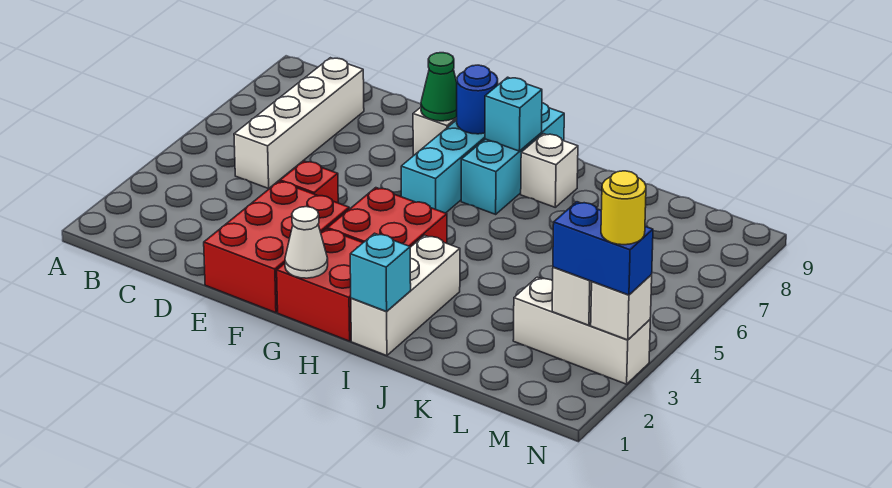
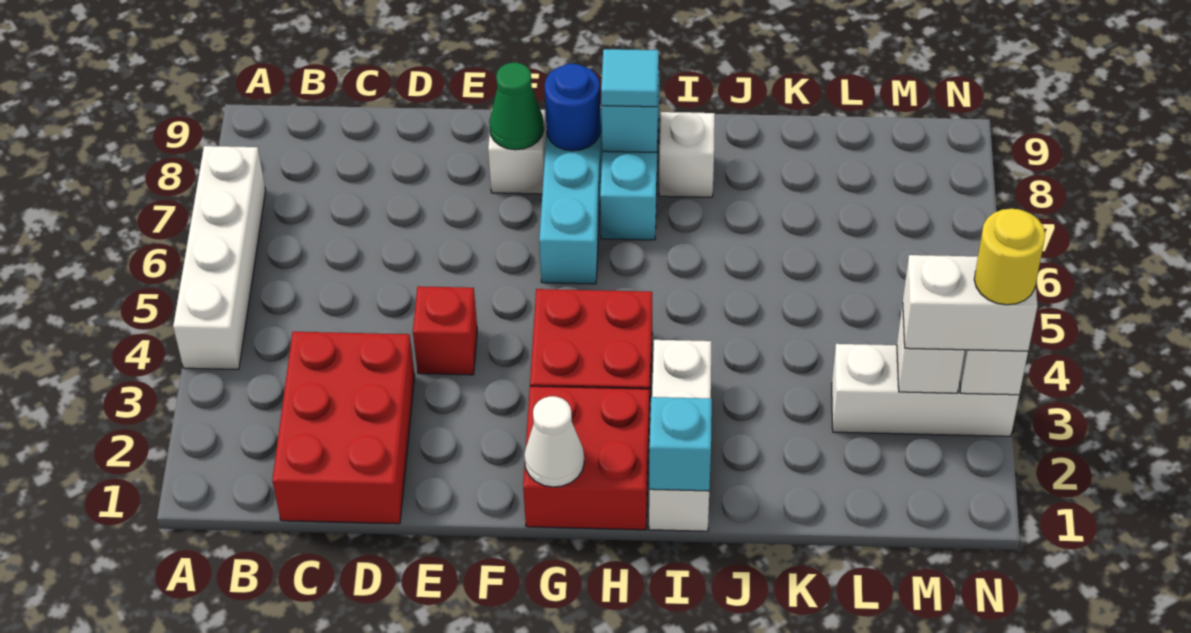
white brick C5:C8 level 1 -> white brick A4:A7 level 1
red brick E1:F3 level 1 -> red brick C1:D3 level 1
none -> cyan tile H8 level 3
blue brick M3:N3 level 3 -> white brick M3:N3 level 3

